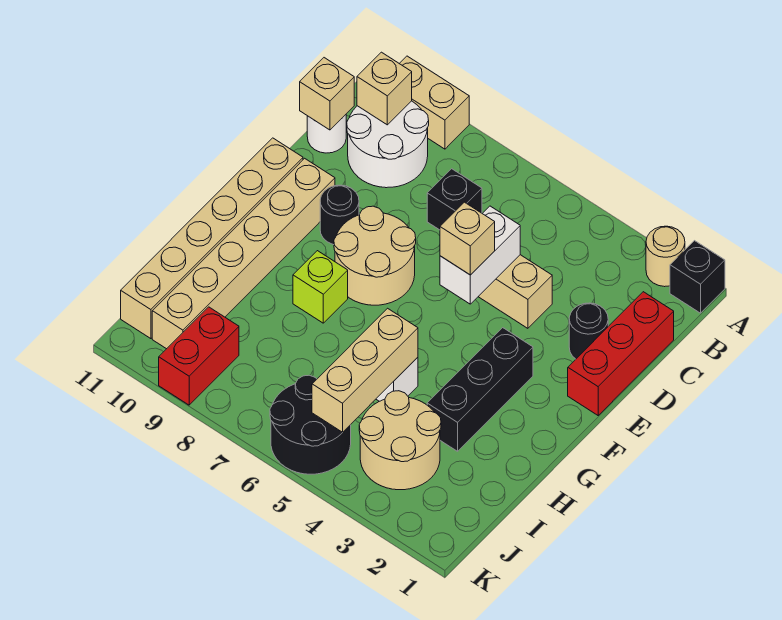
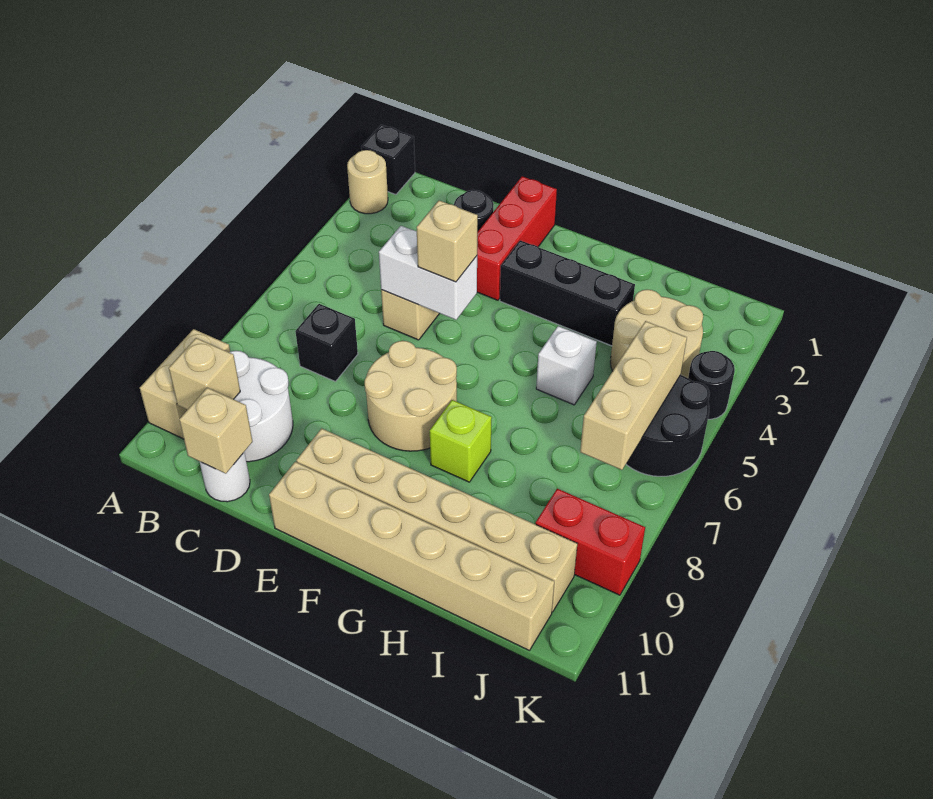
red brick C1:E1 level 1 -> red brick E1:E3 level 1
black round brick E9 level 1 -> black round brick K4 level 1
tan brick H5:J5 level 2 -> tan brick J5:J7 level 2

